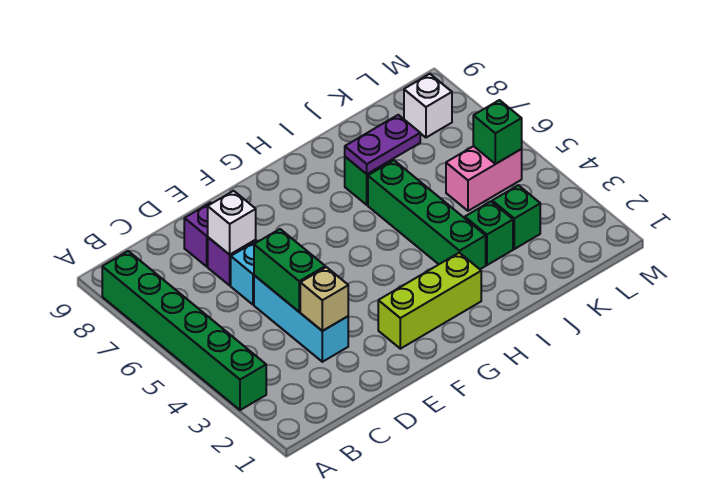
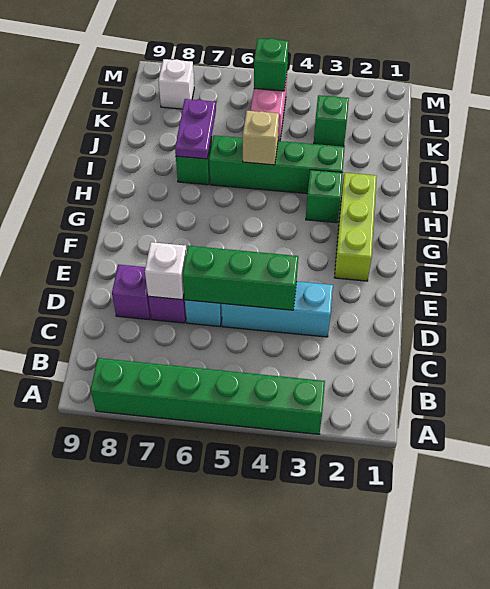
tan brick D3 level 2 -> tan brick I5 level 2
green brick D4:D5 level 2 -> green brick D4:D6 level 2
green brick J3 level 1 -> green brick H3 level 1

